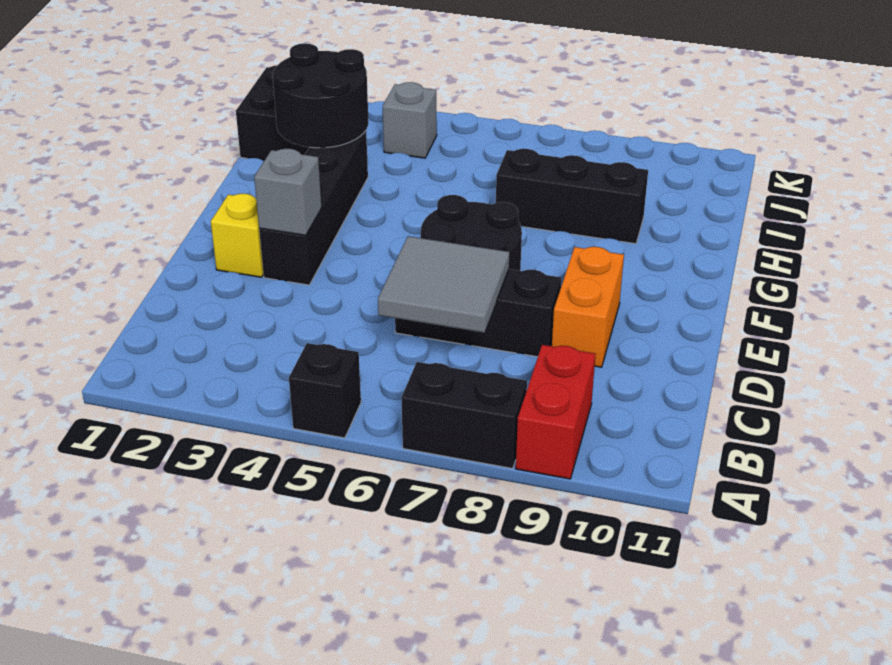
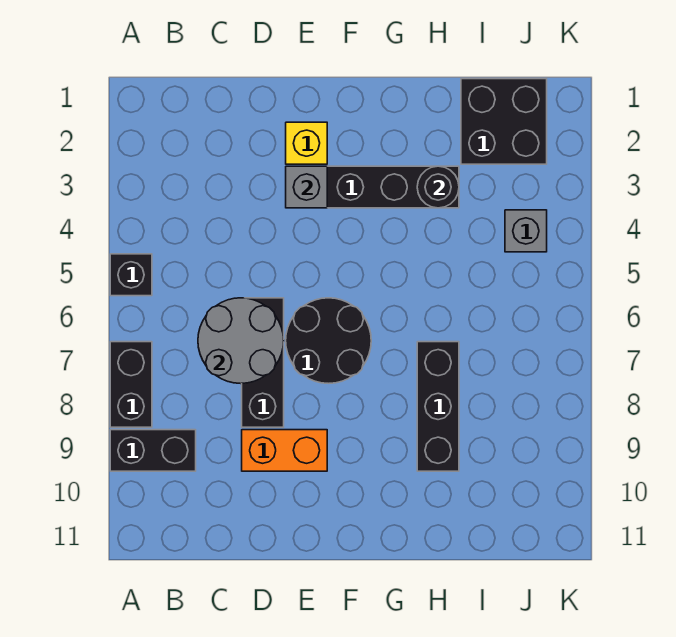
red brick A9:B9 level 1 -> black brick A9:B9 level 1
grey tile C6:D7 level 2 -> grey round brick C6:D7 level 2
black round brick H2:I3 level 2 -> black round brick H3 level 2

